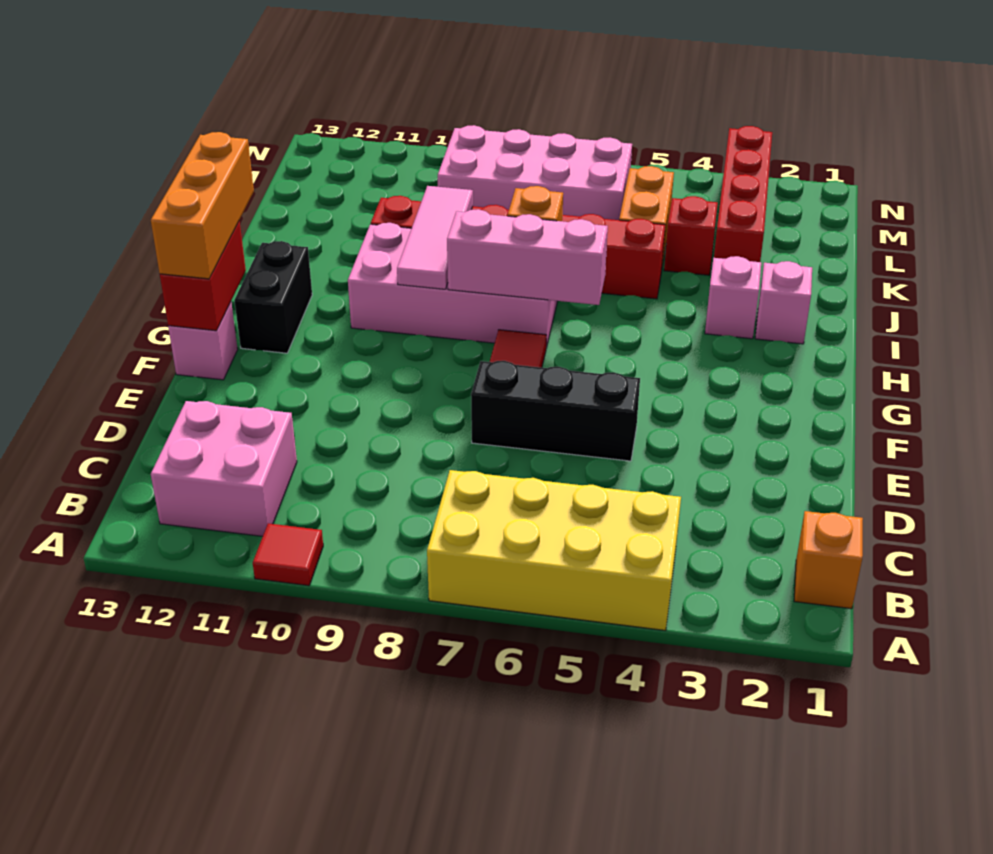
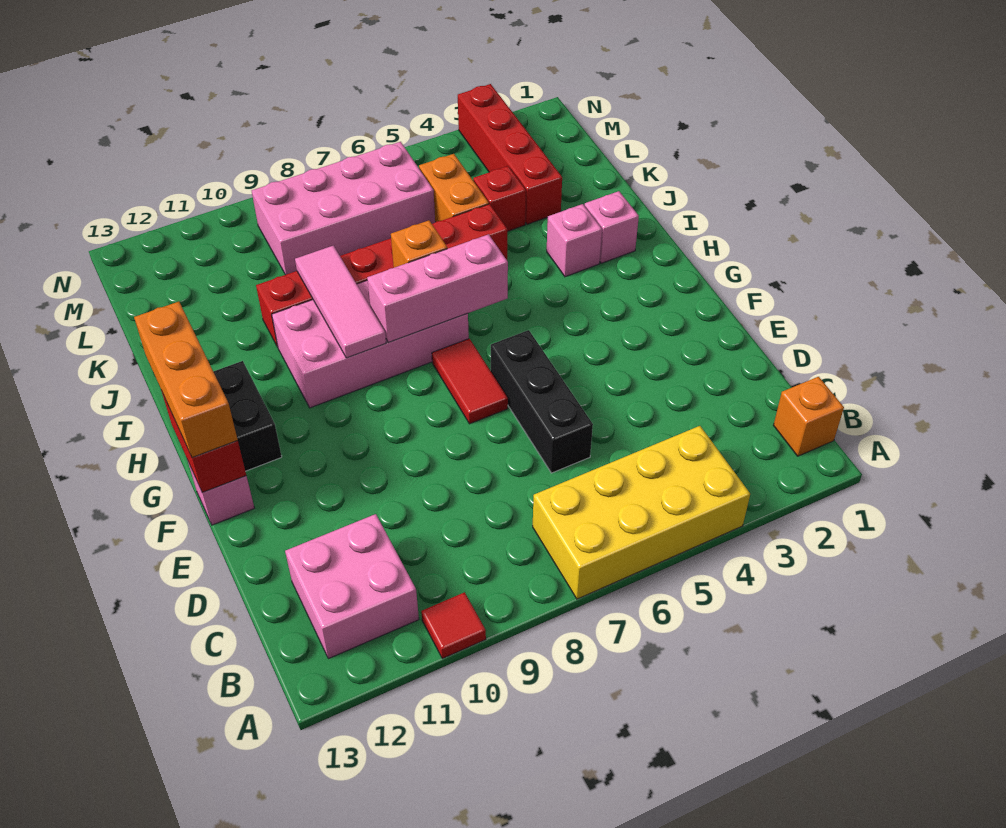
black brick E5:E7 level 1 -> black brick D6:F6 level 1

